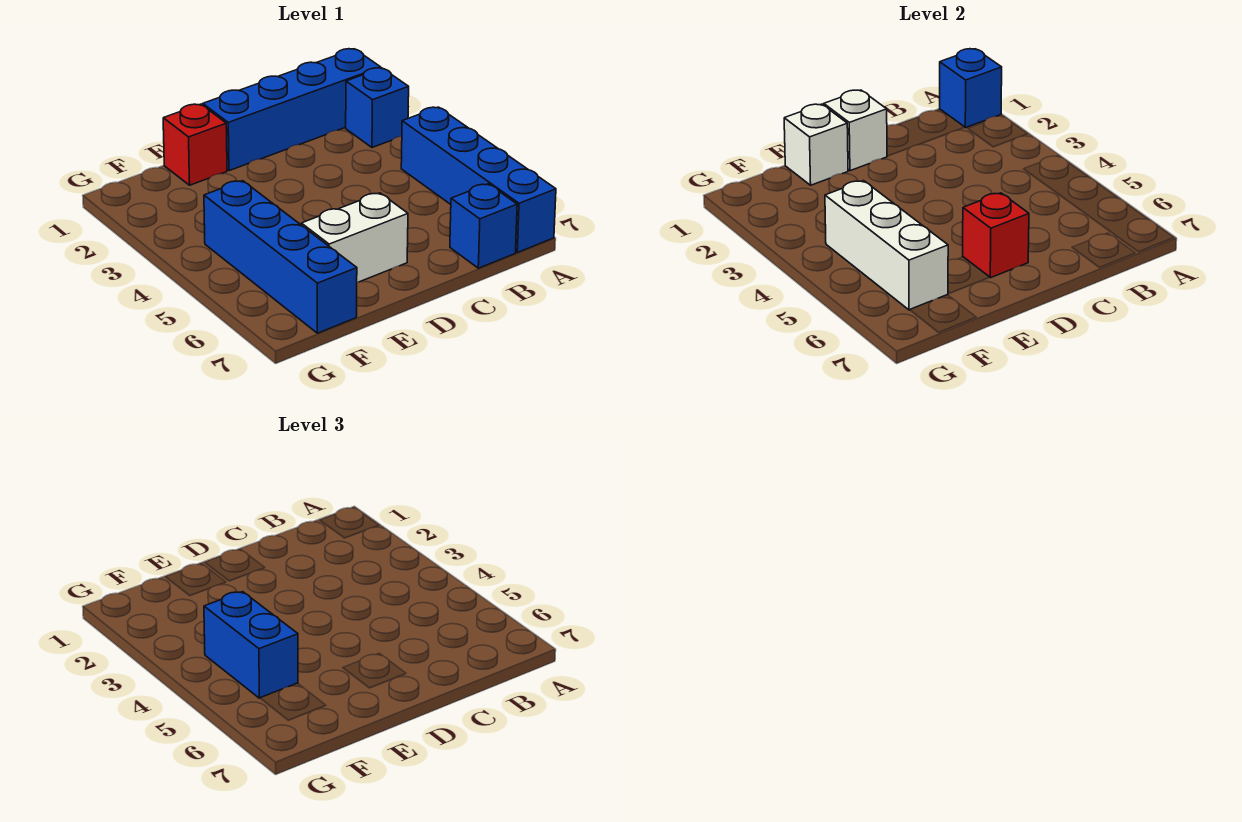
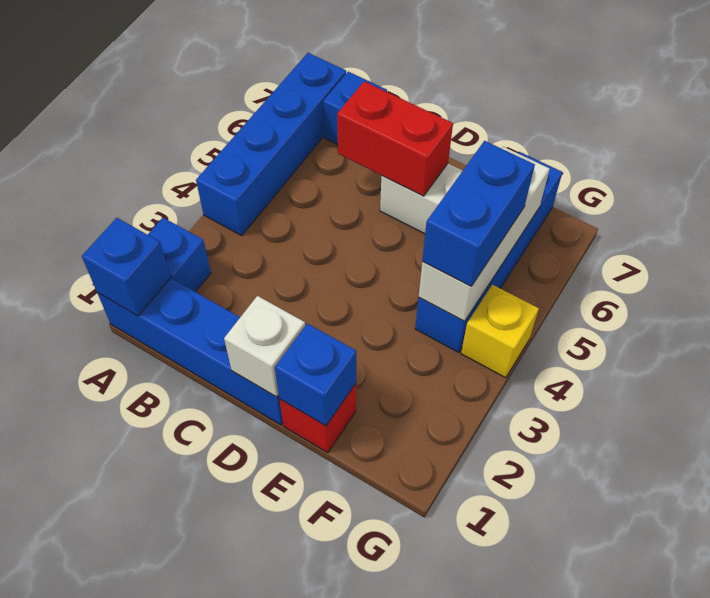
red brick D6 level 2 -> red brick C6:D6 level 2
white brick E1 level 2 -> blue brick E1 level 2
none -> yellow brick G4 level 1

